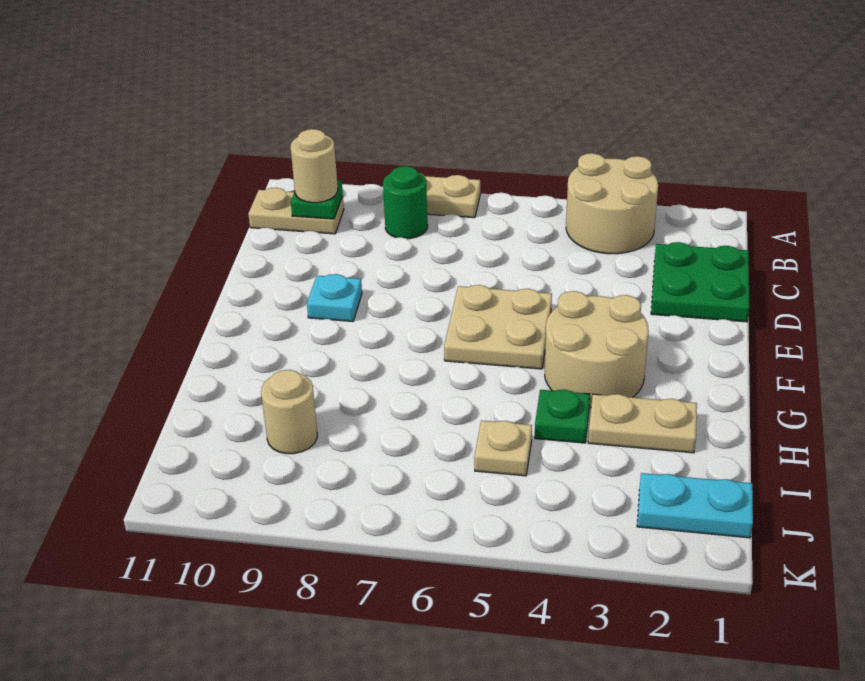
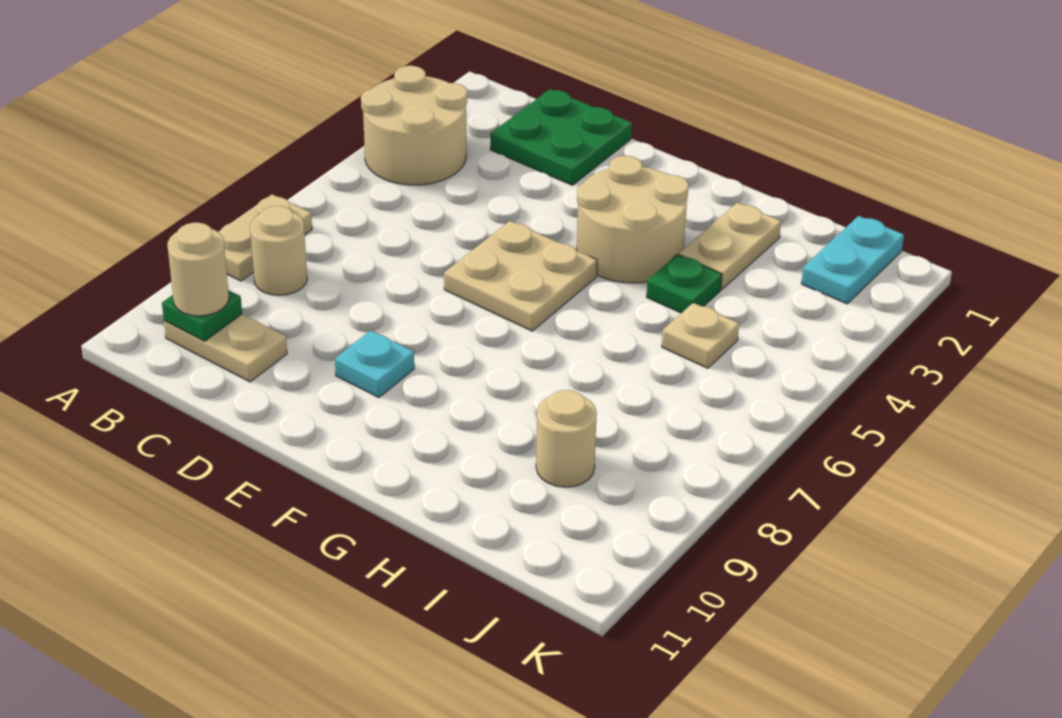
green round brick B8 level 1 -> tan round brick B8 level 1
tan plate B10:B11 level 1 -> tan plate B10:C10 level 1

